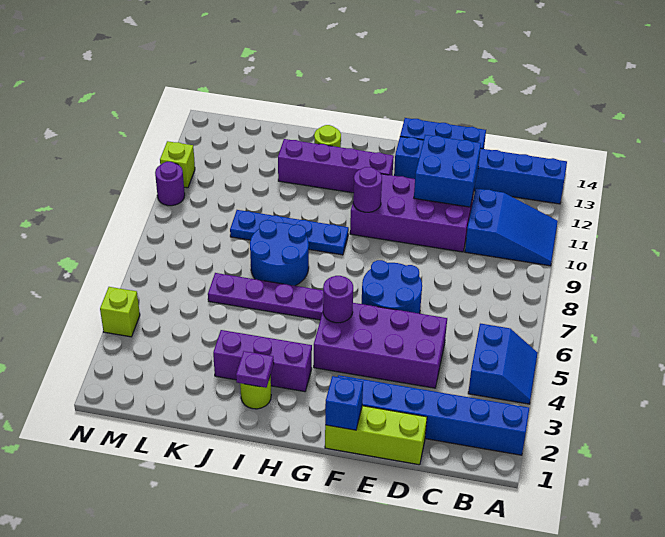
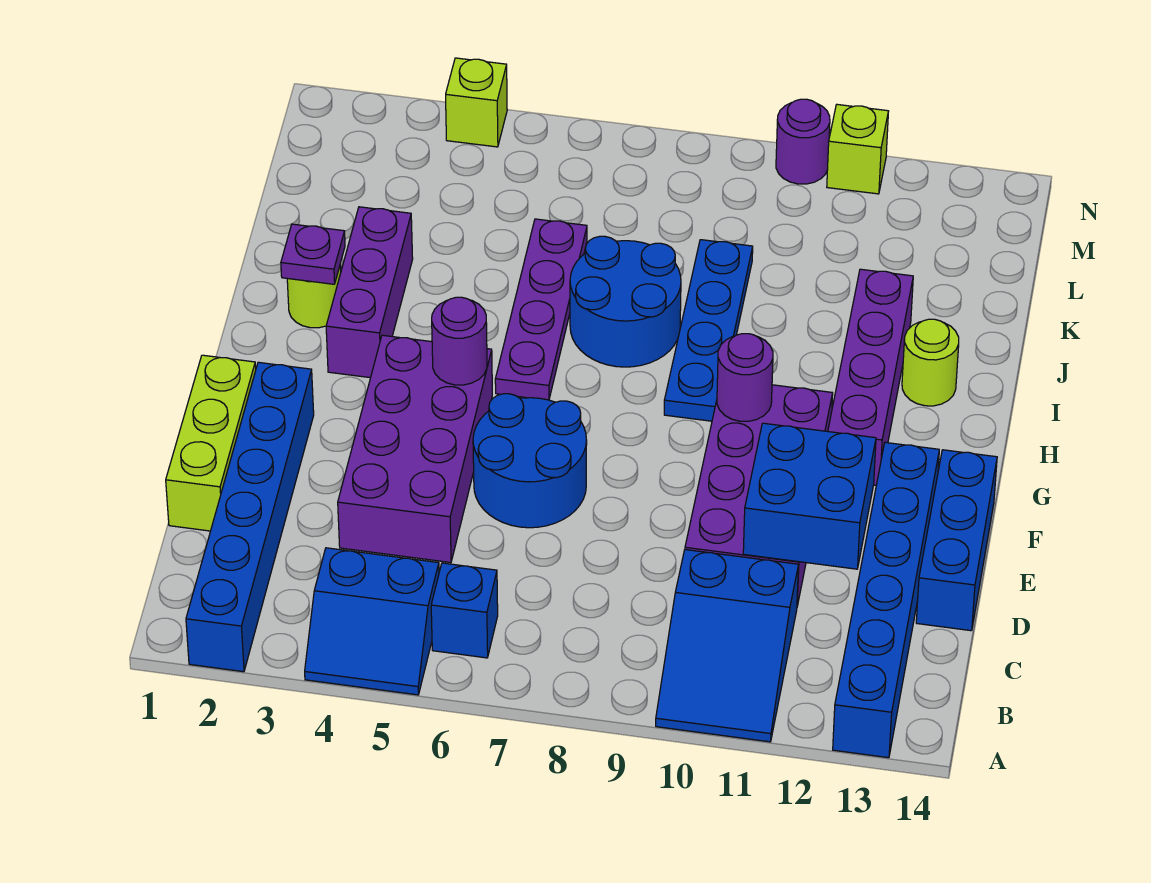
blue brick F1 level 2 -> blue brick B6 level 1

